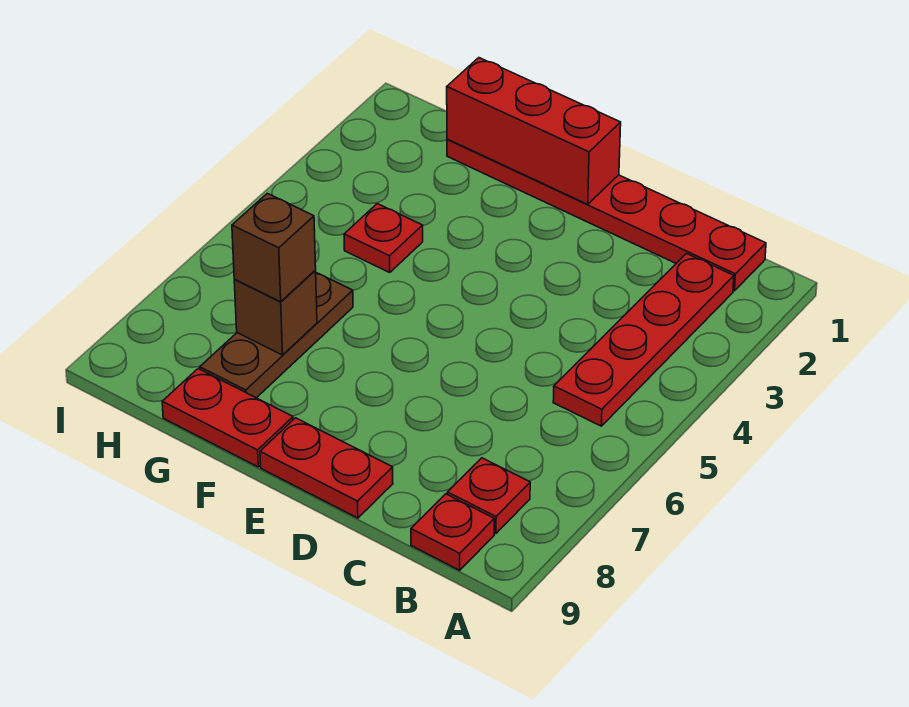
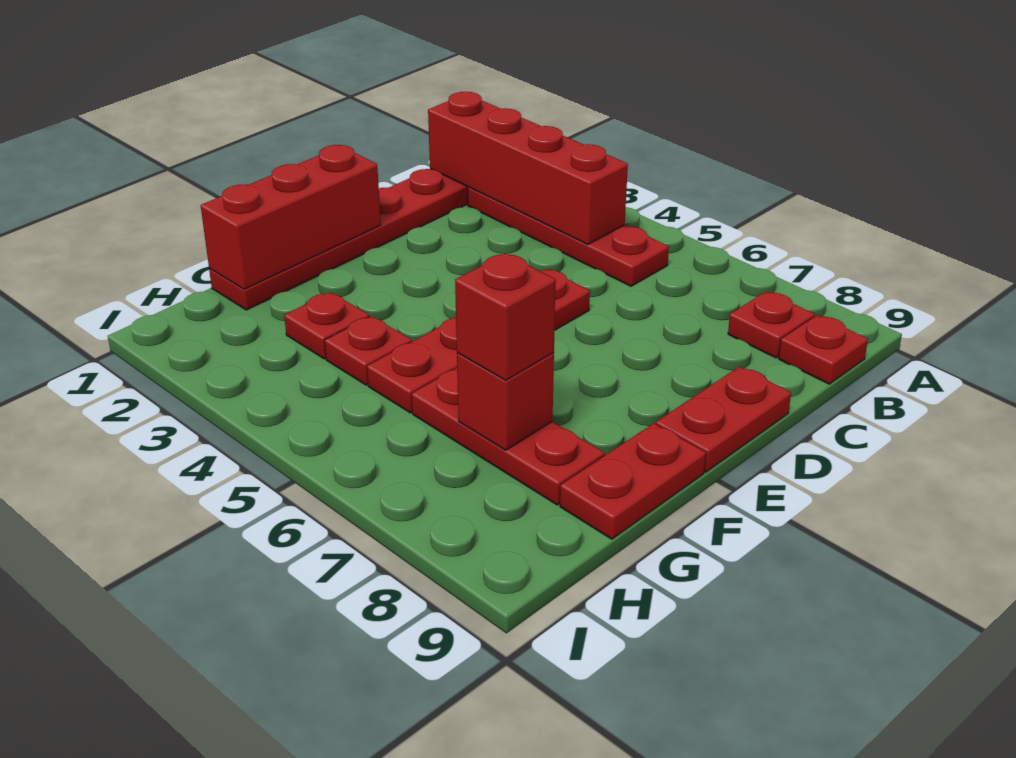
none -> red brick B1:B4 level 2
none -> red plate D5:G5 level 1
none -> red plate G3 level 1
brown plate G6:G8 level 1 -> red plate G6:G8 level 1
brown brick G7 level 2 -> red brick G7 level 2
brown brick G7 level 3 -> red brick G7 level 3

